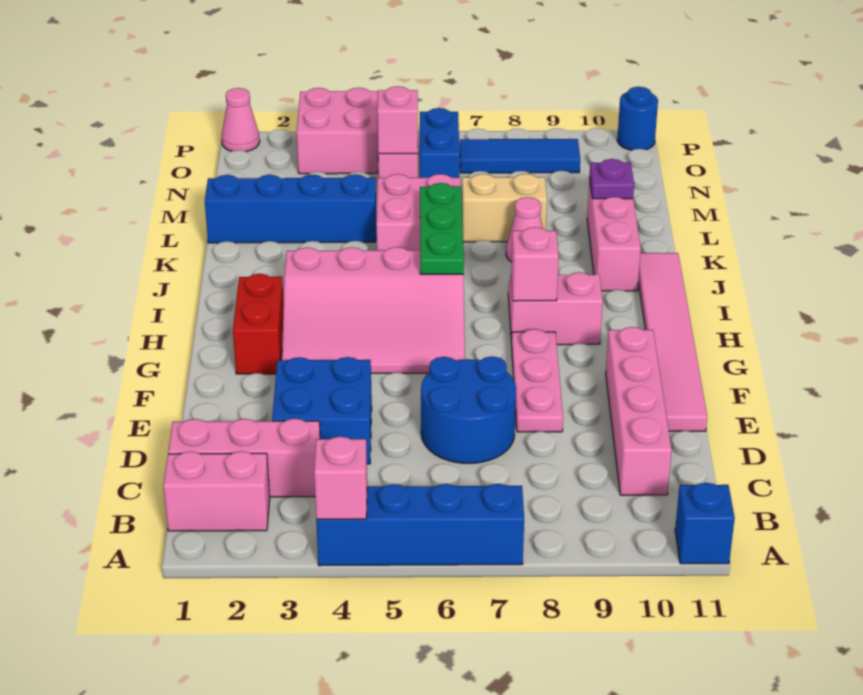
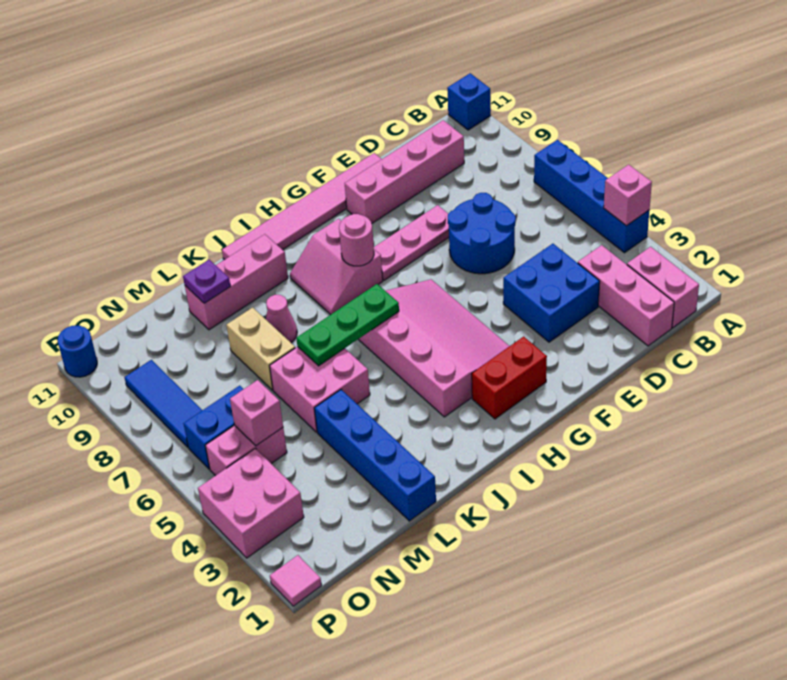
pink brick H8 level 2 -> pink round brick H8 level 2
pink cone P1 level 1 -> pink tile P1 level 1

